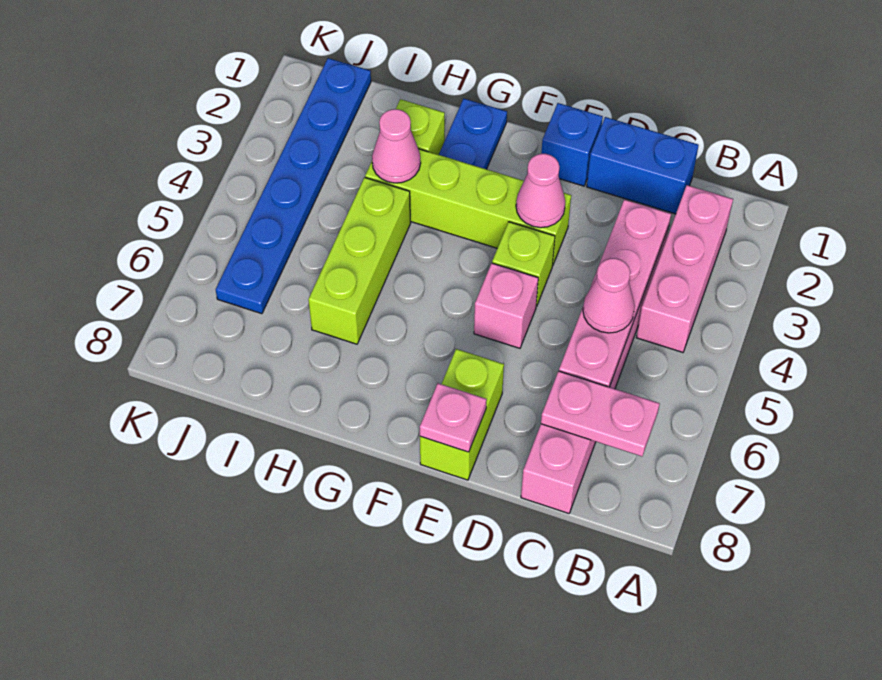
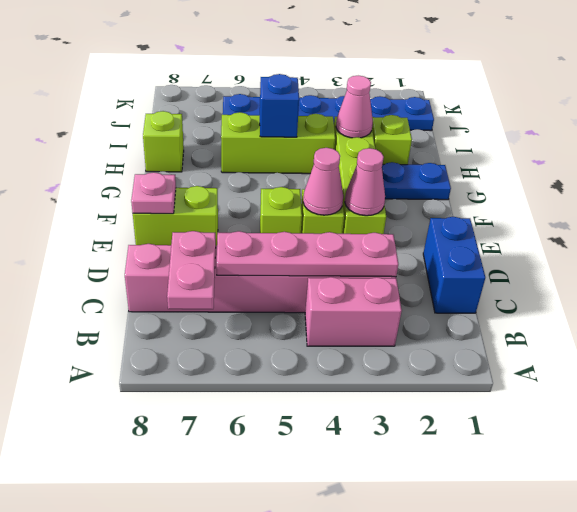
pink brick B2:B4 level 1 -> pink brick B3:B4 level 1
pink cone C5 level 3 -> pink cone E4 level 2
blue brick E1 level 1 -> blue brick H5 level 2
pink brick E5 level 1 -> lime brick E5 level 1
none -> lime brick H8 level 1

